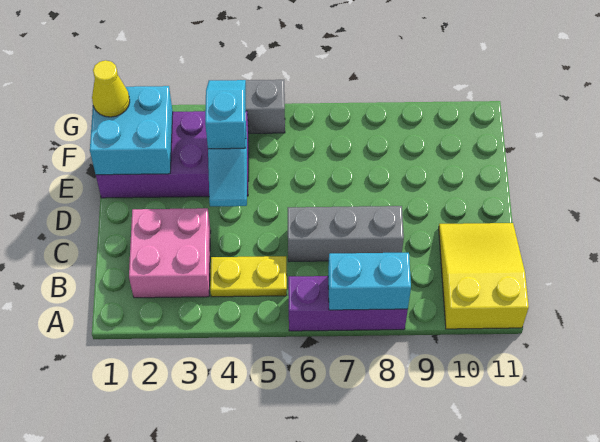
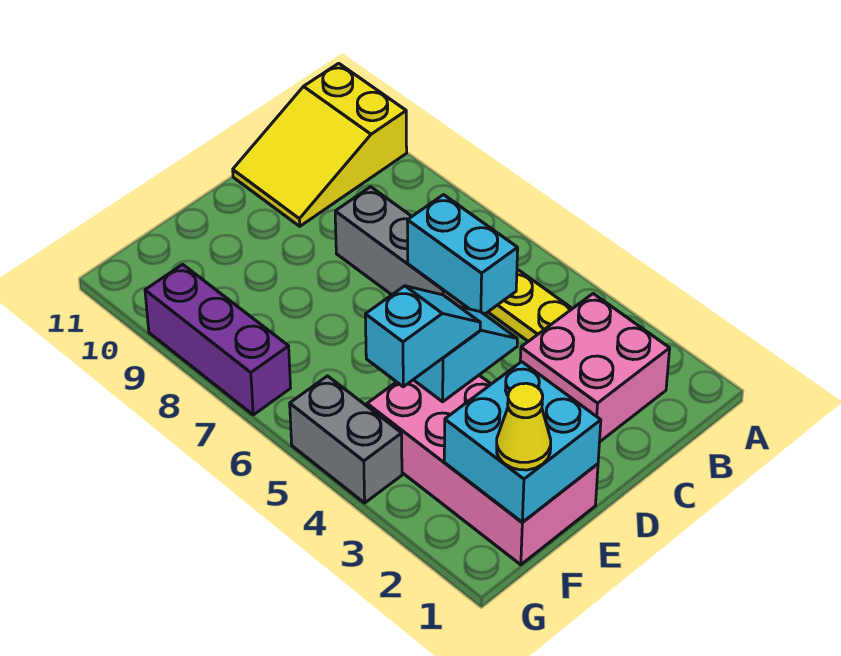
purple brick A6:A8 level 1 -> purple brick G7:G9 level 1
cyan brick A7:A8 level 2 -> cyan brick C5:C6 level 2
purple brick E1:F4 level 1 -> pink brick E1:F4 level 1
cyan slope E4:F4 level 3 top E -> cyan slope E4:F4 level 3 top F

